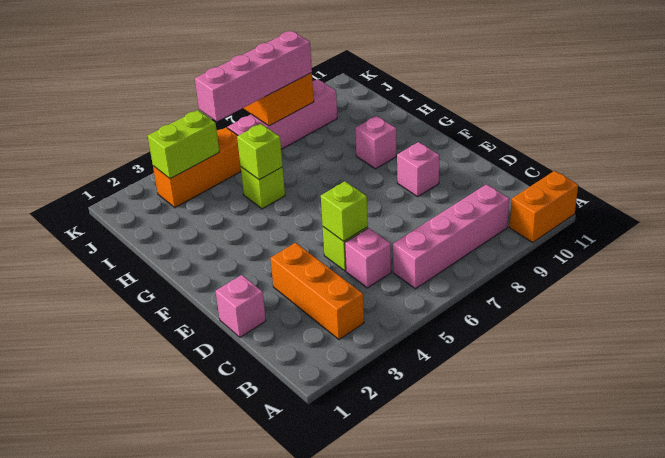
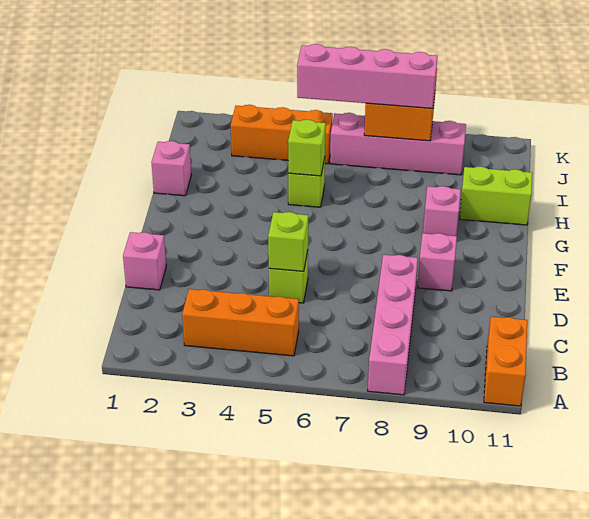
orange brick A10:A11 level 1 -> orange brick A11:B11 level 1
orange brick B3:D3 level 1 -> orange brick B3:B5 level 1
pink brick B6:B9 level 1 -> pink brick A8:D8 level 1
pink brick C5 level 1 -> pink brick H1 level 1
lime brick J3:J4 level 2 -> lime brick H10:H11 level 1

